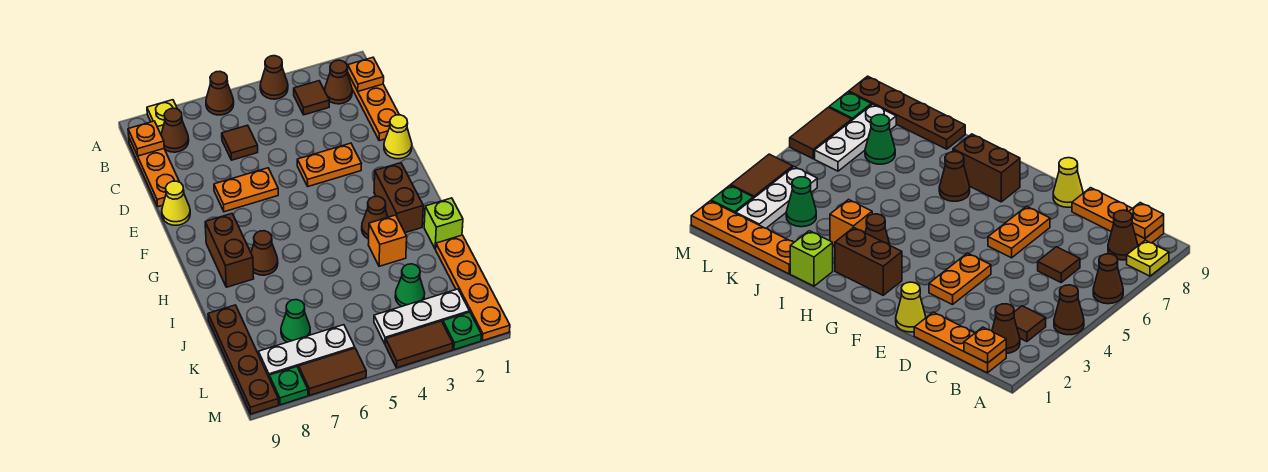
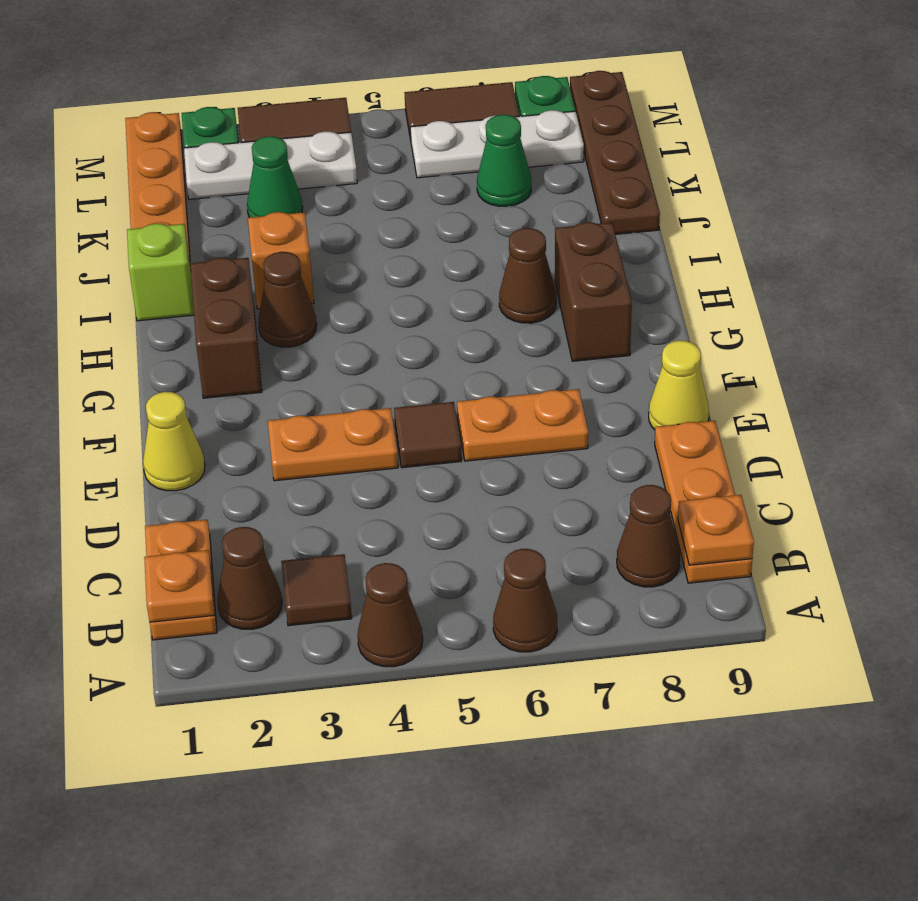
yellow plate A8 level 1 -> none
orange plate B1:D1 level 1 -> orange plate B1:C1 level 1
brown tile C6 level 1 -> brown tile E5 level 1

